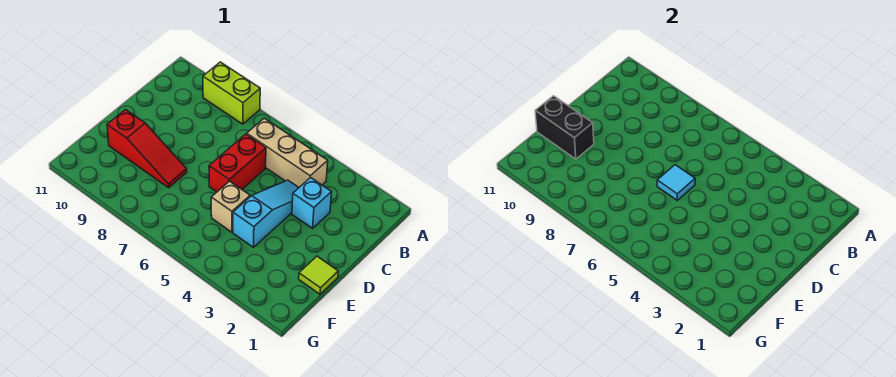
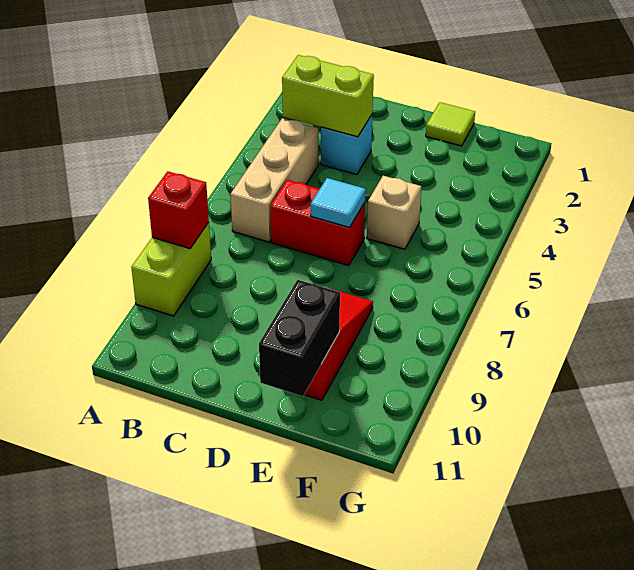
none -> red brick A8 level 2
none -> lime brick B3:C3 level 2
cyan slope C4:E4 level 1 top E -> none

